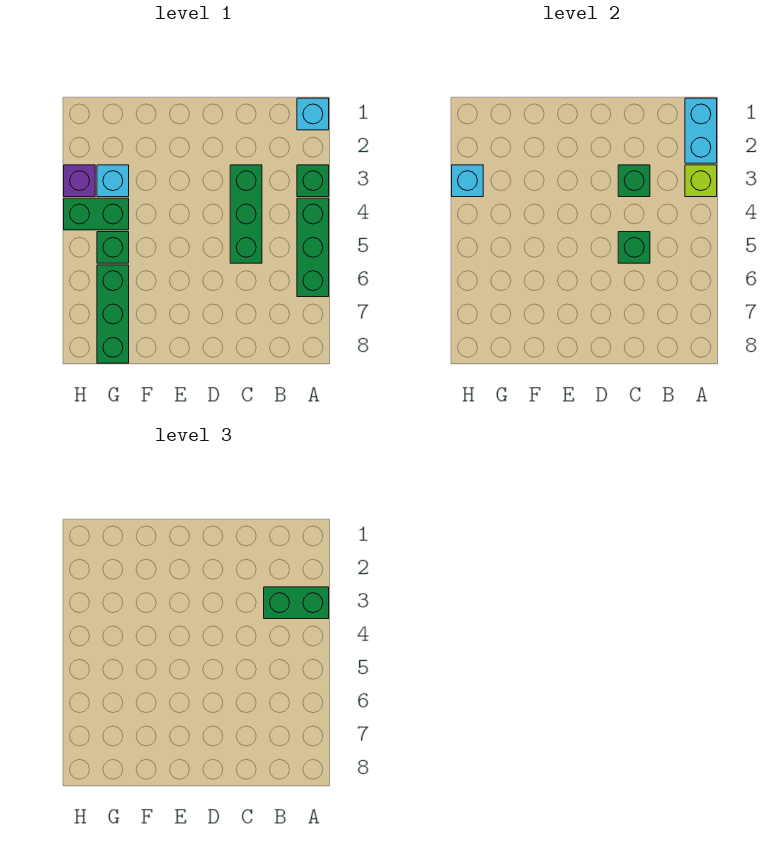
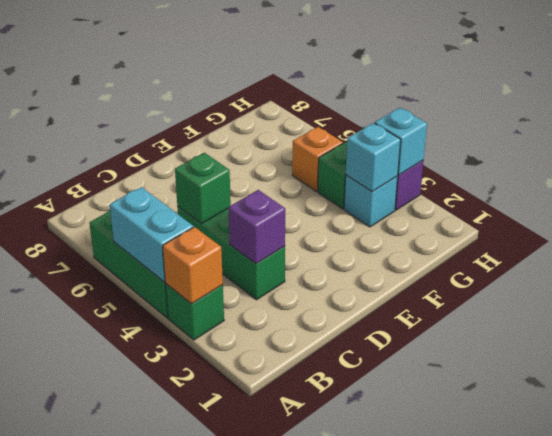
cyan brick A1 level 1 -> cyan brick G3 level 2
cyan brick A1:A2 level 2 -> cyan brick A4:A5 level 2
lime brick A3 level 2 -> orange brick A3 level 2
green brick A3:B3 level 3 -> none
green brick C3 level 2 -> purple brick C3 level 2
green brick G5 level 1 -> orange brick G5 level 1
green brick G6:G8 level 1 -> none

